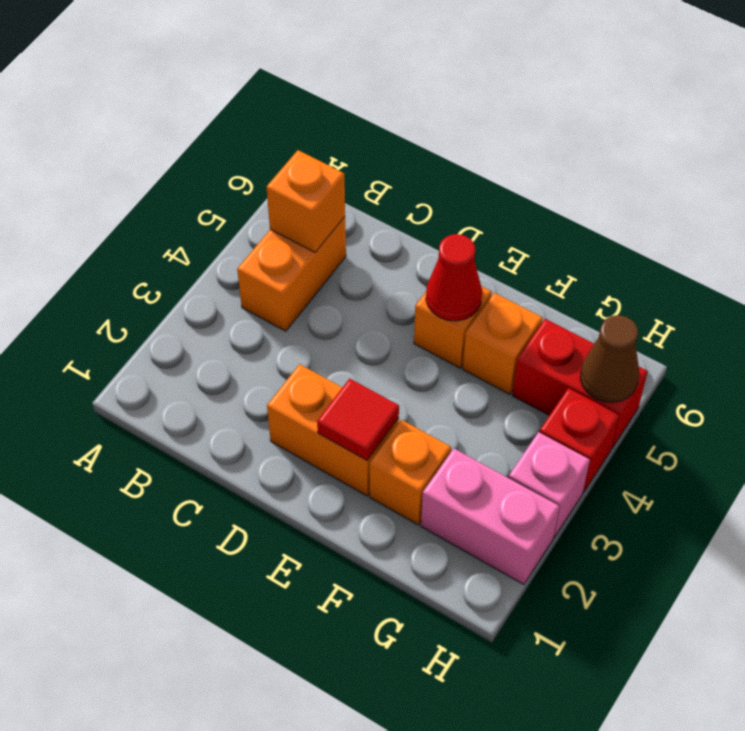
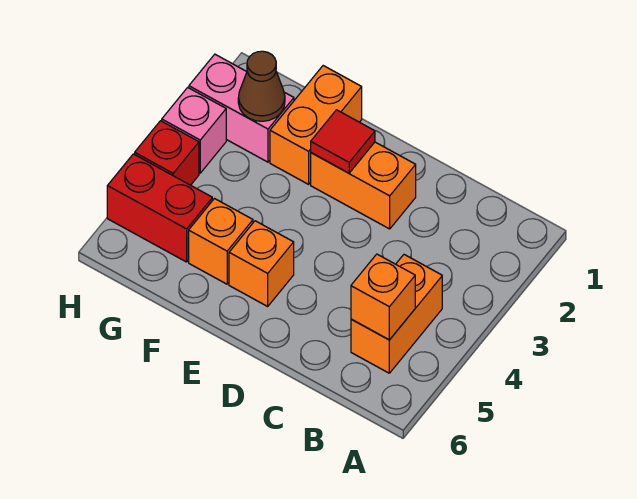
red cone E5 level 2 -> none
orange brick F2 level 1 -> orange brick F1:F2 level 1
brown cone H5 level 2 -> brown cone G2 level 2

